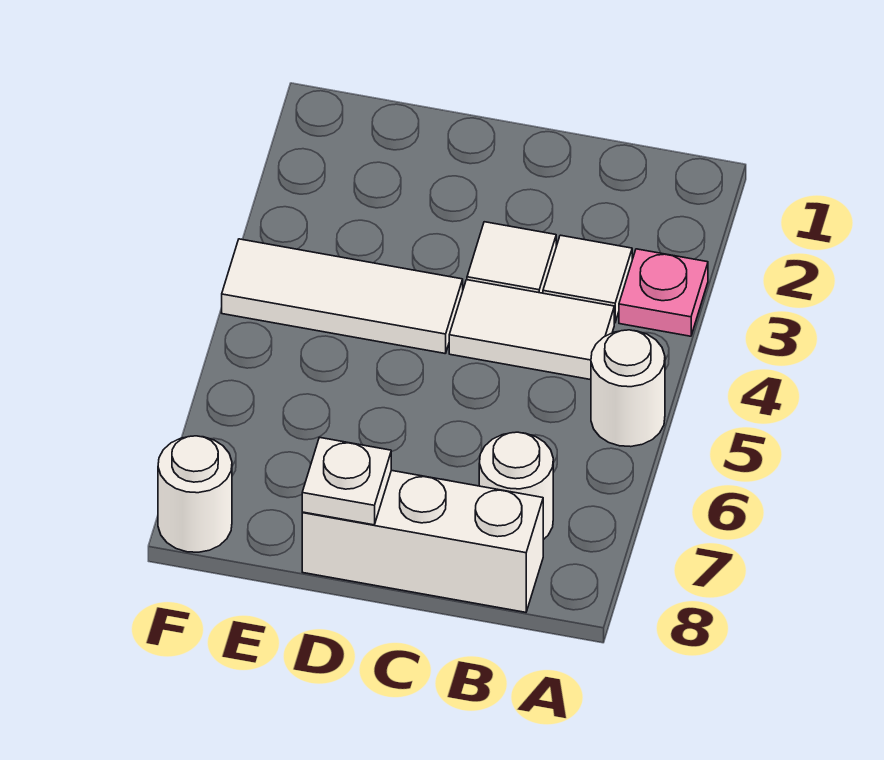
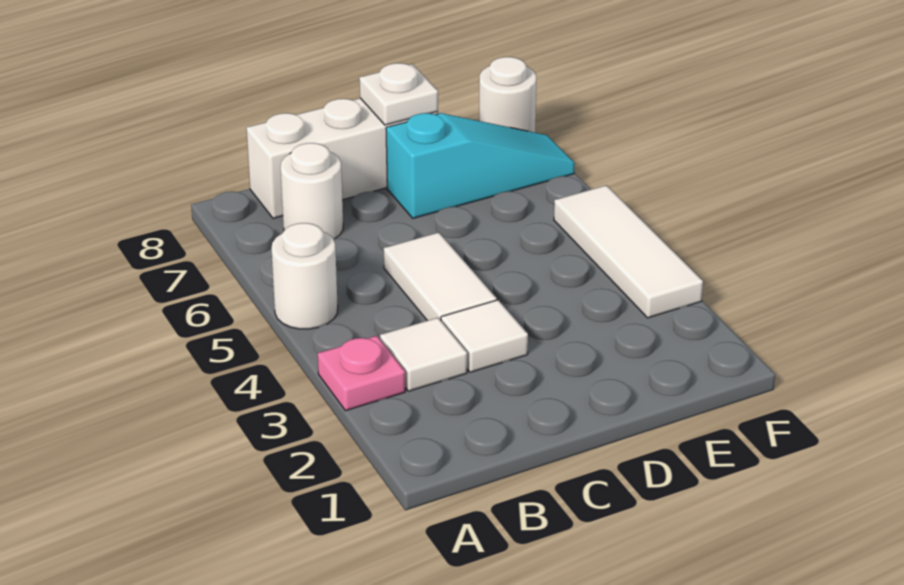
white tile B4:C4 level 1 -> white tile C4:C5 level 1
white tile D4:F4 level 1 -> white tile F3:F5 level 1
none -> cyan slope D7:F7 level 1 top D

